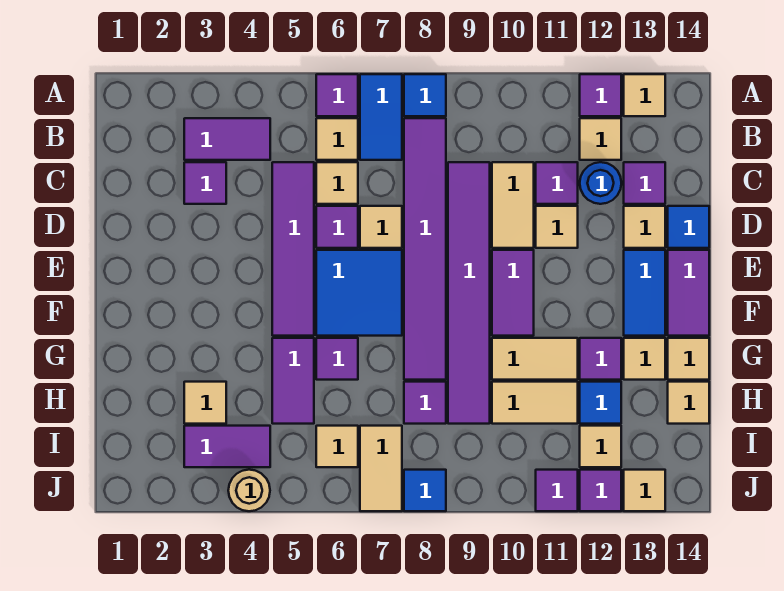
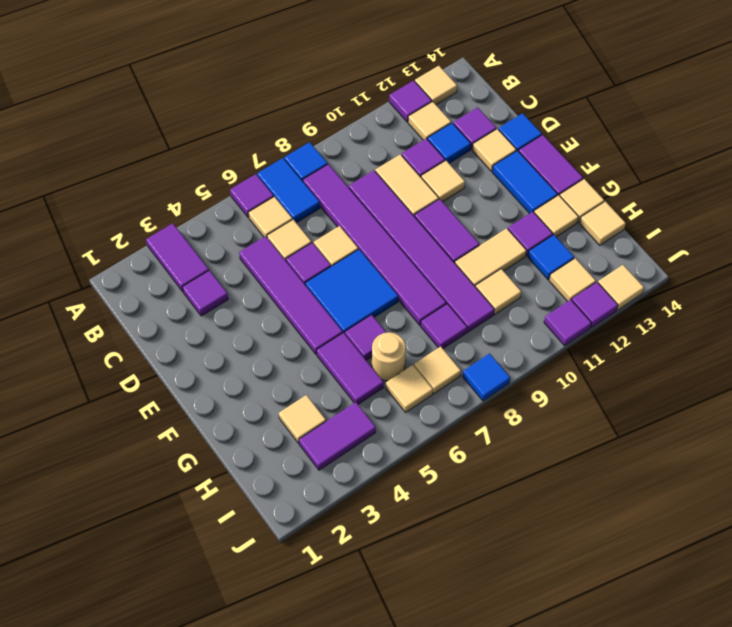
purple tile B3:B4 level 1 -> purple tile A3:B3 level 1
blue round brick C12 level 1 -> blue tile C12 level 1
tan tile H10:H11 level 1 -> tan tile H10 level 1
tan tile I7:J7 level 1 -> tan tile I7 level 1
tan round brick J4 level 1 -> tan round brick H6 level 1

